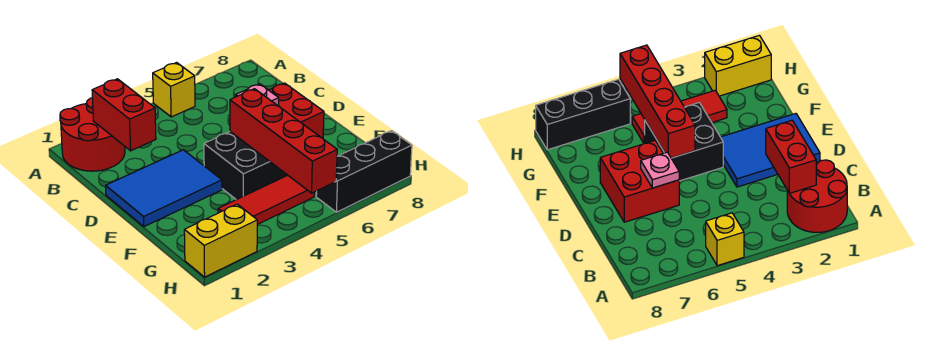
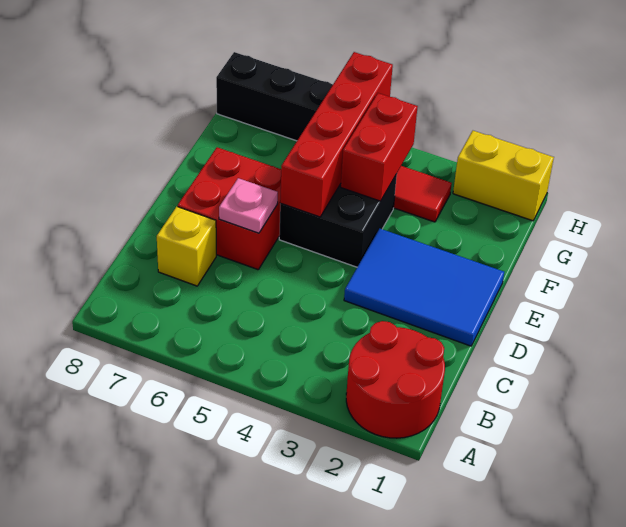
yellow brick A5 level 1 -> yellow brick C7 level 1
red brick B2:C2 level 2 -> red brick F4:G4 level 2

